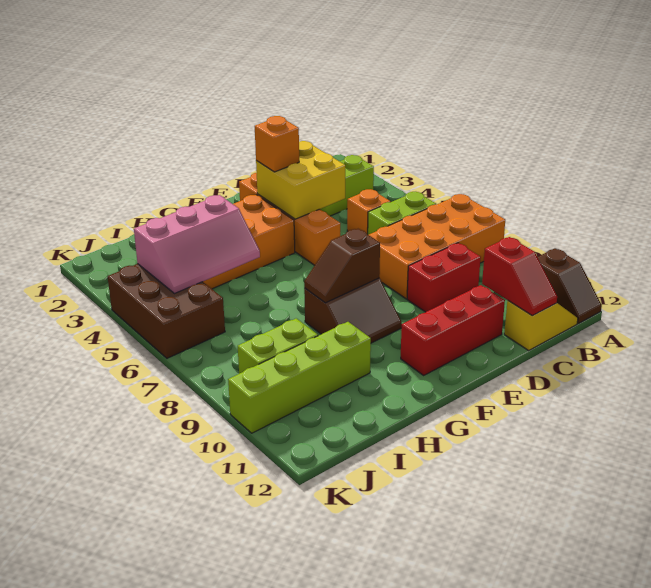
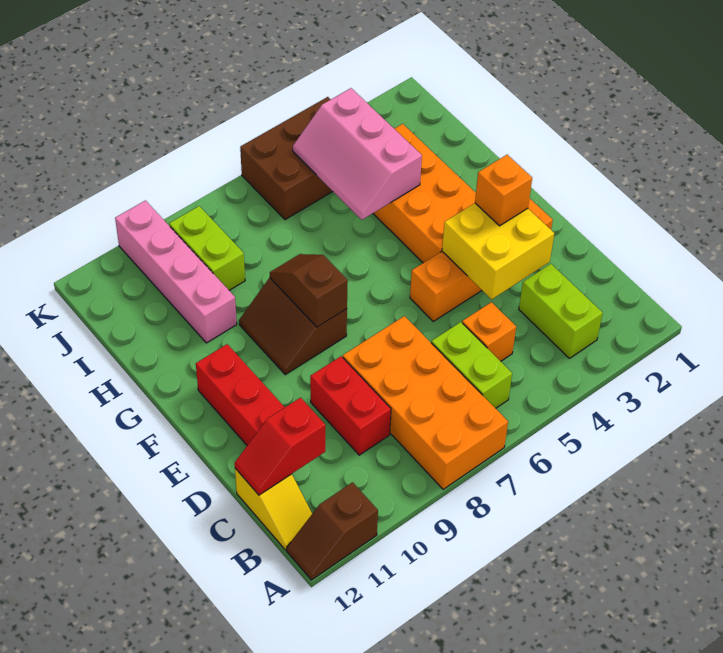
lime brick H10:K10 level 1 -> pink brick H10:K10 level 1

